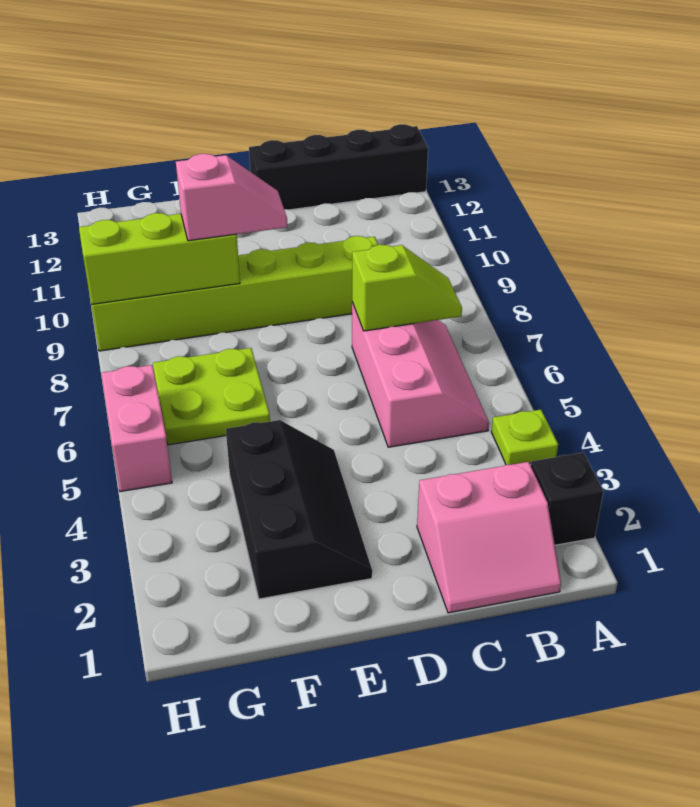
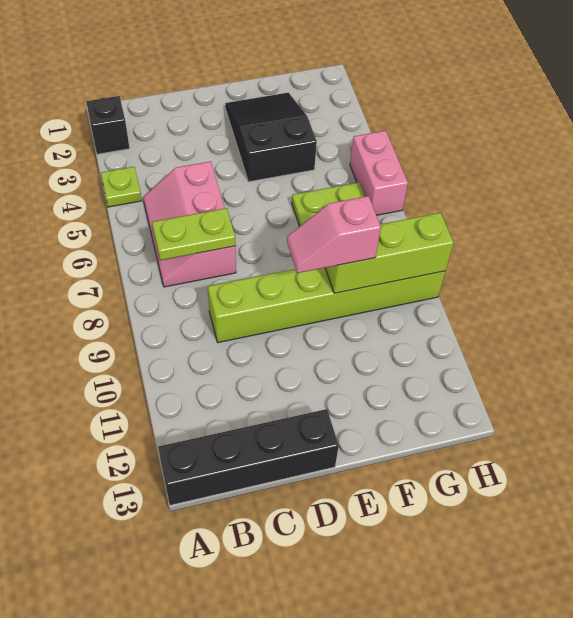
pink slope B1:C2 level 1 top 2 -> none
lime slope B7:C7 level 2 top C -> lime plate B7:C7 level 2
black slope E2:F4 level 1 top F -> black slope E2:F4 level 1 top 4

